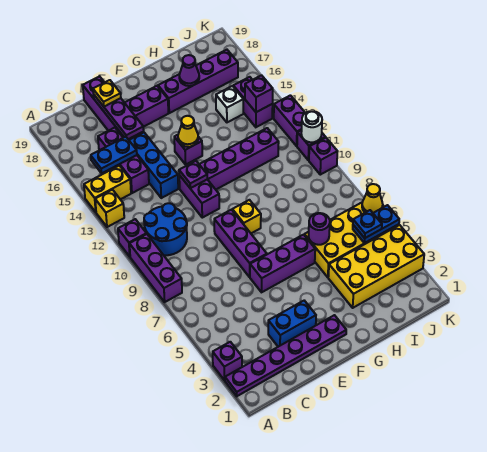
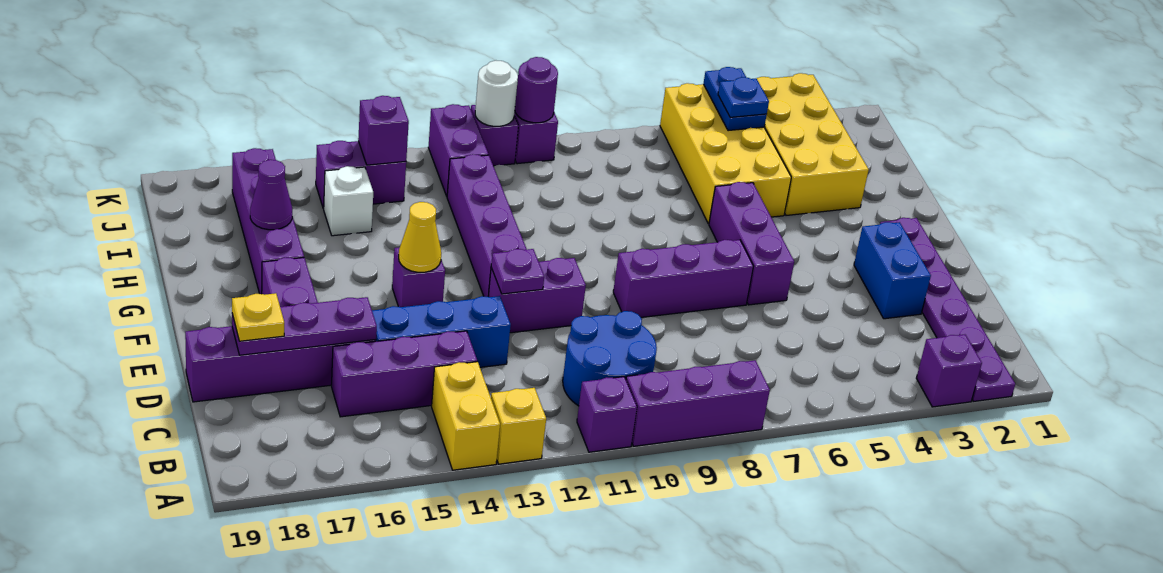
blue plate B15:C15 level 2 -> none
yellow brick F9 level 1 -> none
purple round brick H6 level 2 -> purple round brick K10 level 2
yellow cone K6 level 2 -> none
purple brick K12:K13 level 1 -> purple brick J12:K12 level 1

